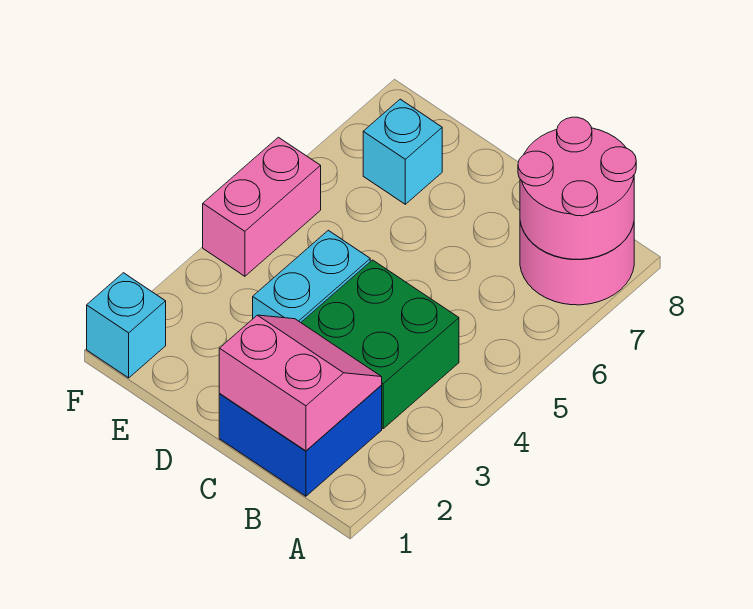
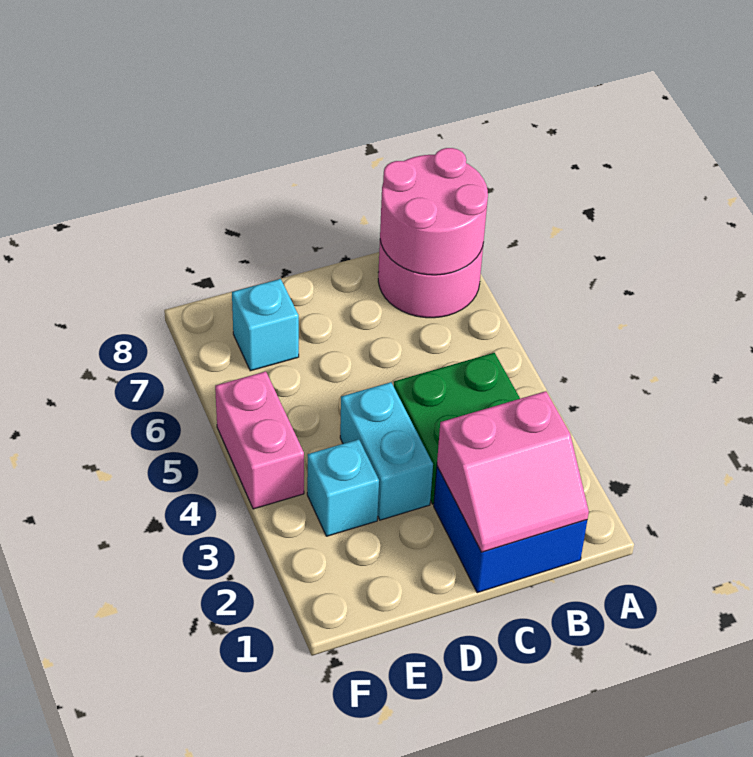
pink slope B1:C2 level 2 top 1 -> pink slope B1:C2 level 2 top 2
cyan brick F1 level 1 -> cyan brick E3 level 1

